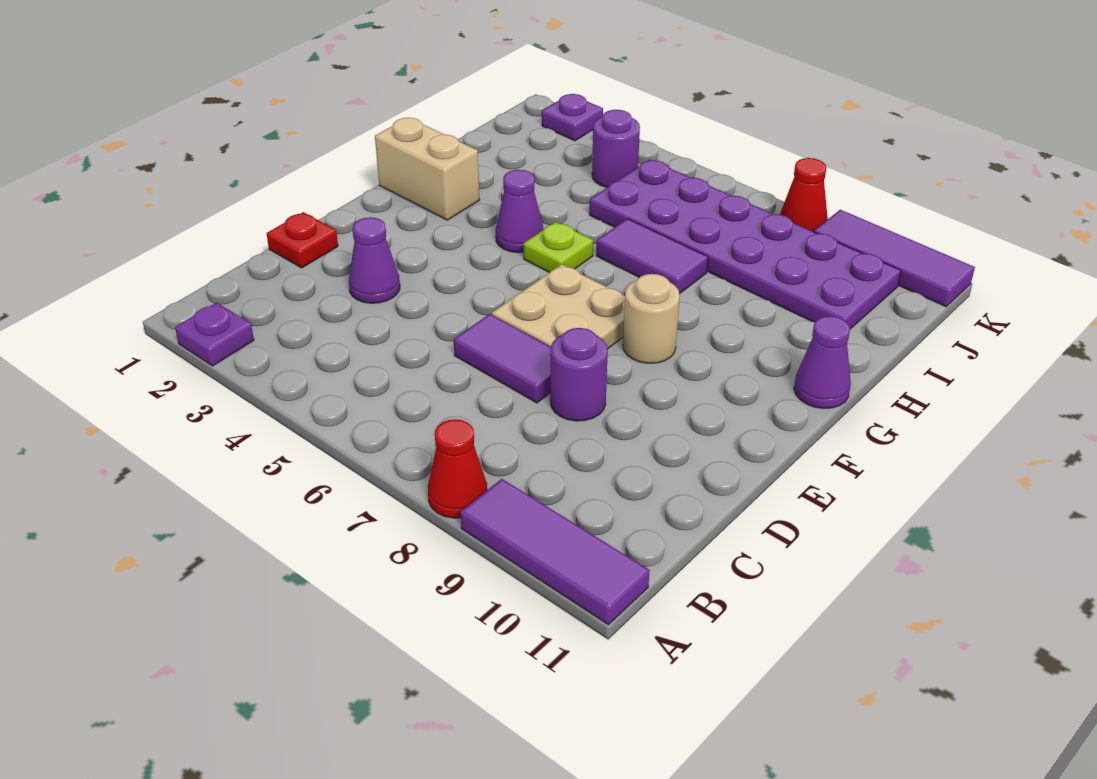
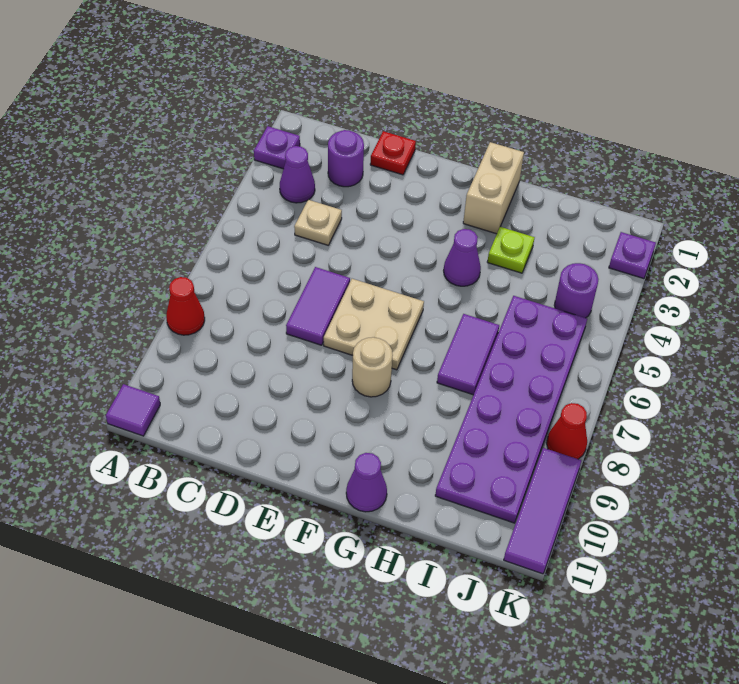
purple tile A9:A11 level 1 -> purple tile A11 level 1
none -> tan plate C4 level 1
purple cone D3 level 1 -> purple cone B3 level 1
purple round brick D8 level 1 -> purple round brick C2 level 1
lime plate G5 level 1 -> lime plate H3 level 1

